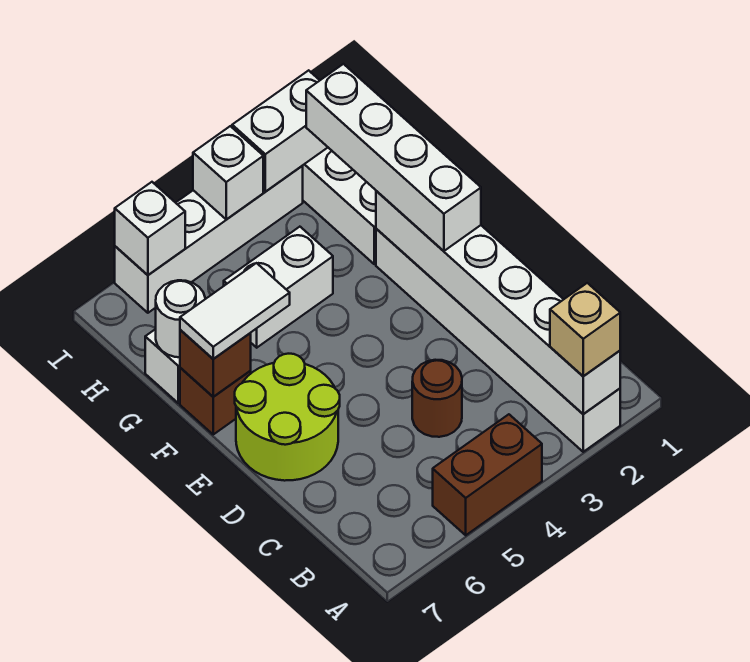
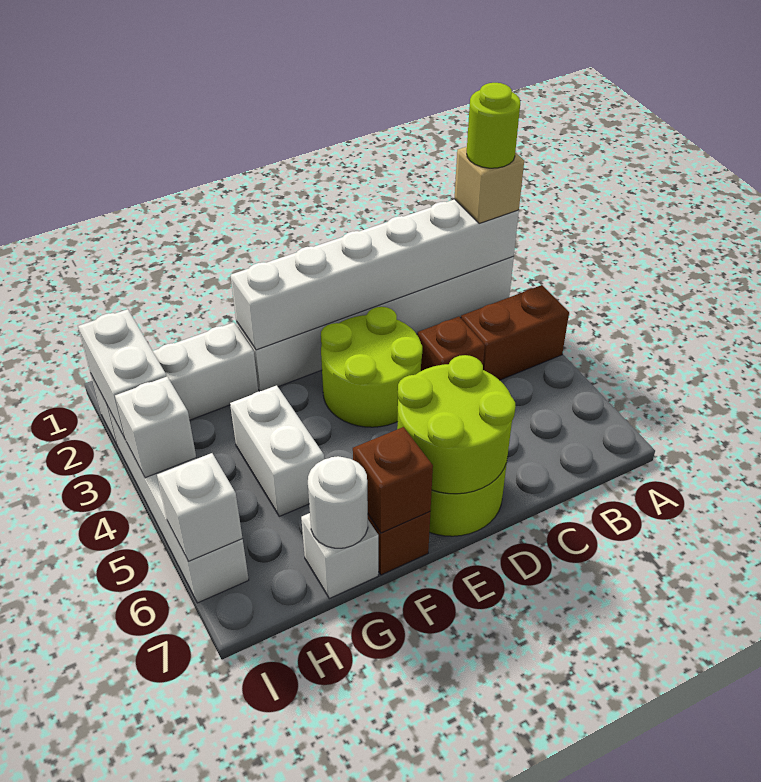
none -> lime round brick A2 level 4
brown brick A4:A5 level 1 -> brown brick A4:B4 level 1
brown round brick C4 level 1 -> brown brick C4 level 1
none -> lime round brick D3:E4 level 1
none -> lime round brick D6:E7 level 2
white brick E2:H2 level 3 -> none
white tile F6:F7 level 3 -> none

